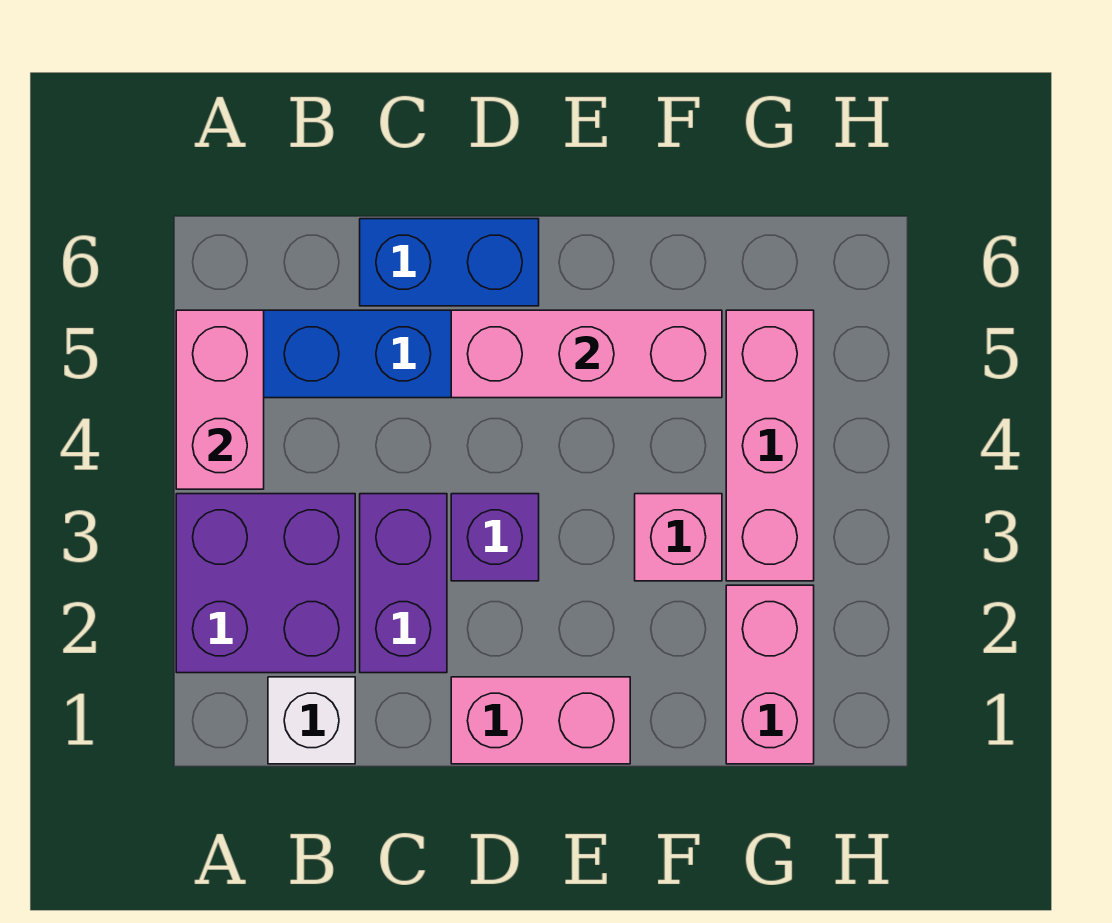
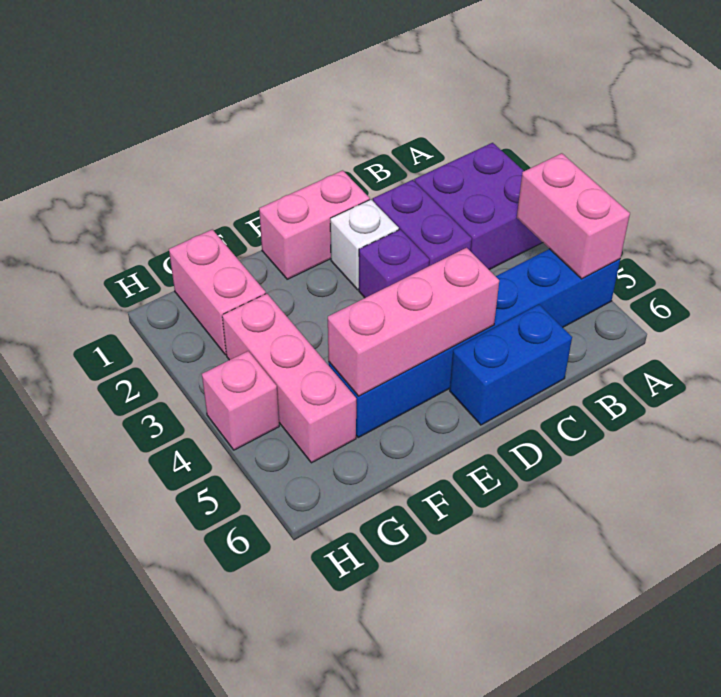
white brick B1 level 1 -> white brick D2 level 1
pink brick F3 level 1 -> pink brick H4 level 1

